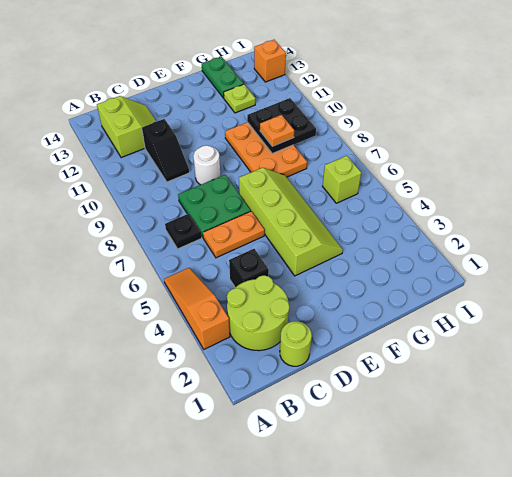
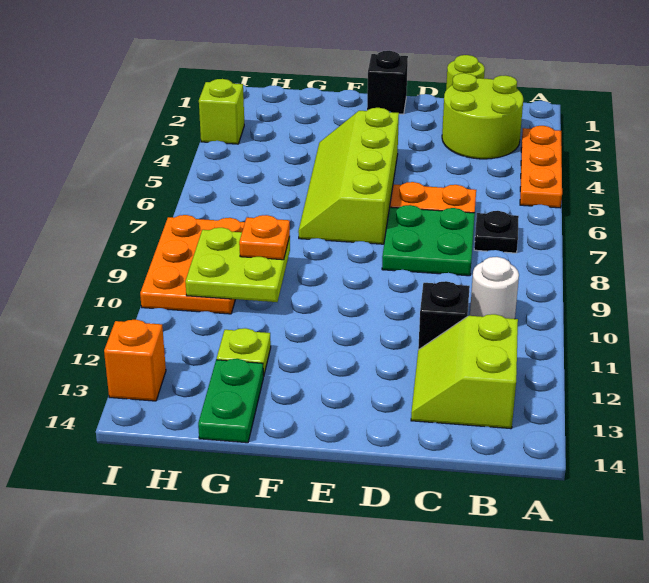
orange slope A3:A5 level 1 top 3 -> orange plate A3:A5 level 1
black brick C4 level 1 -> black brick E1 level 1
white round brick D9 level 1 -> white round brick B10 level 1
orange plate F8:G10 level 1 -> orange plate H8:I10 level 1
black plate G9:H10 level 2 -> lime plate G9:H10 level 2
lime brick H6 level 1 -> lime brick I3 level 1

